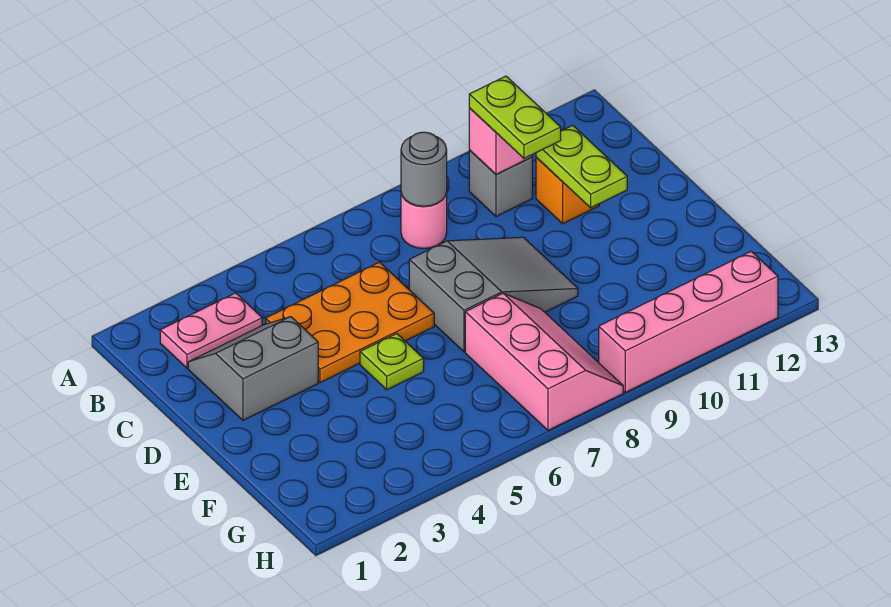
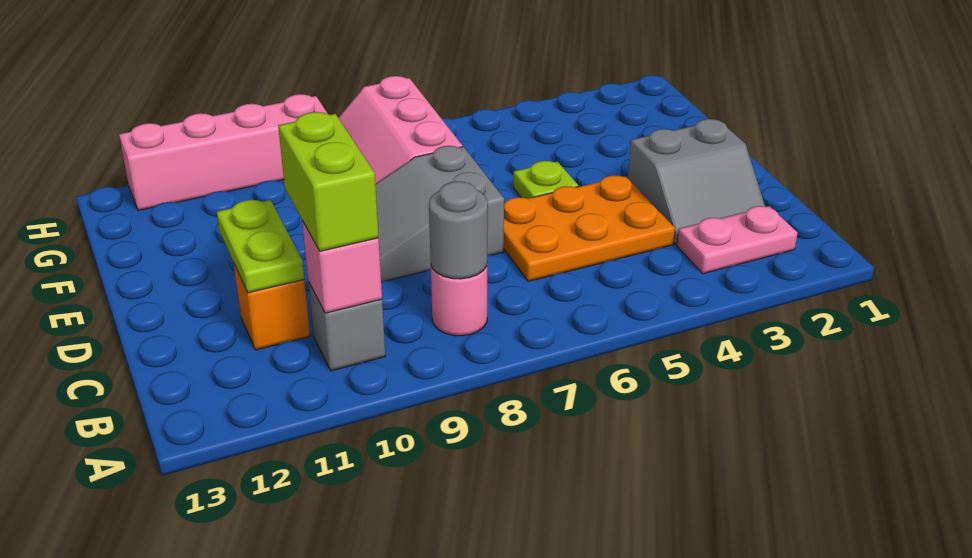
lime plate B10:C10 level 3 -> lime brick B10:C10 level 3

